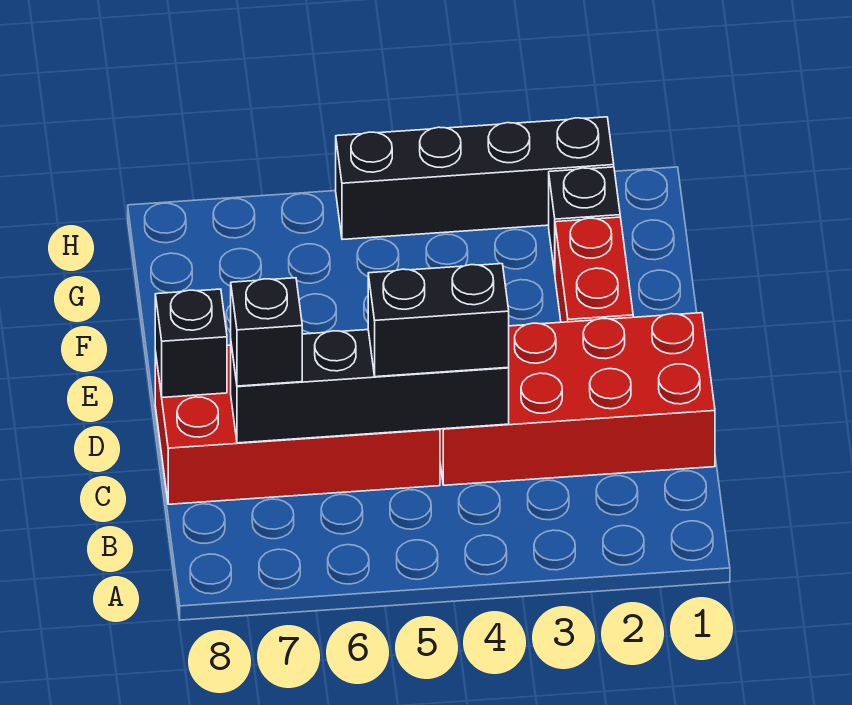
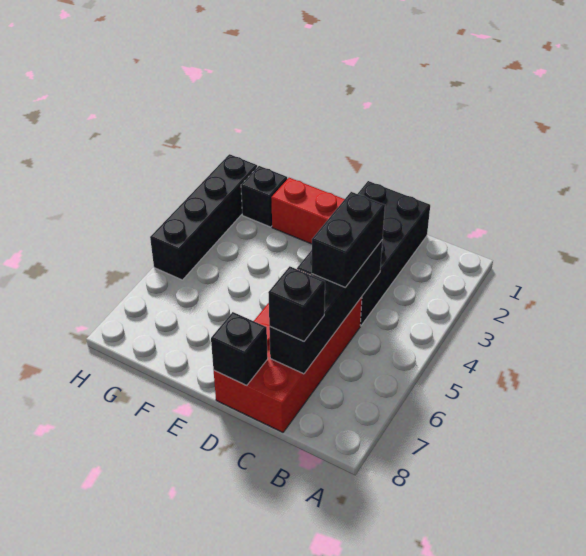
red brick C1:D4 level 1 -> black brick C1:D4 level 1

